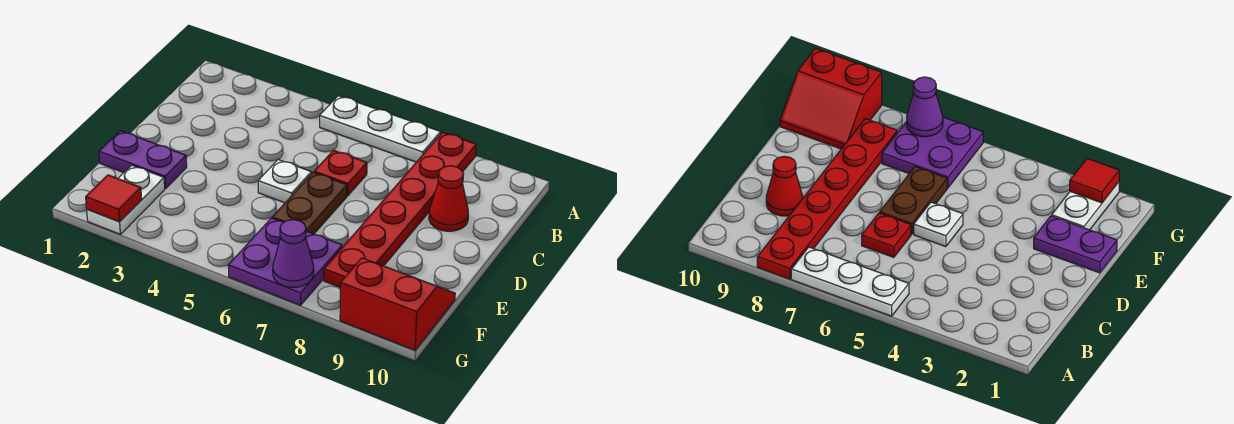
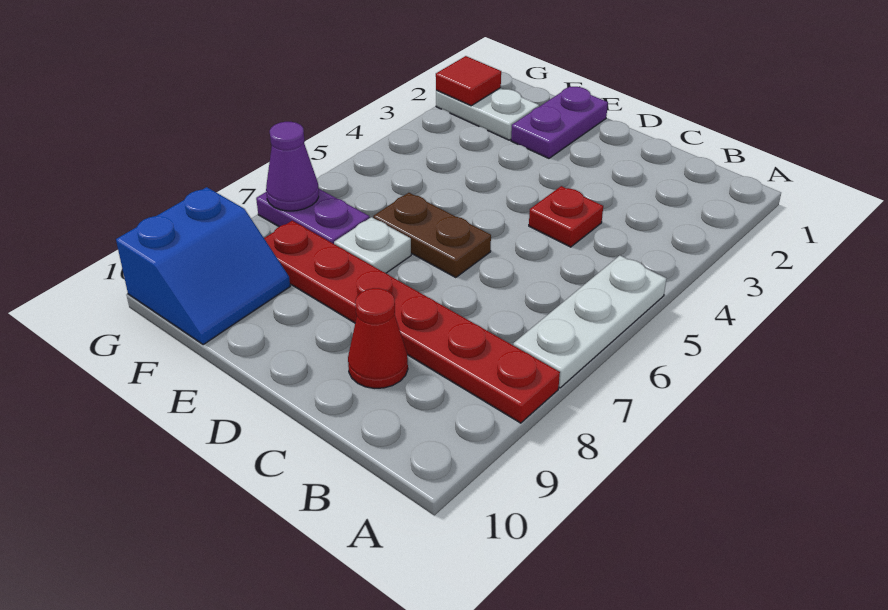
red plate C6 level 1 -> red plate C4 level 1
white plate D5 level 1 -> white plate E7 level 1
purple plate F6:G7 level 1 -> purple plate F7:G7 level 1
red slope F9:G10 level 1 top G -> blue slope F9:G10 level 1 top G

